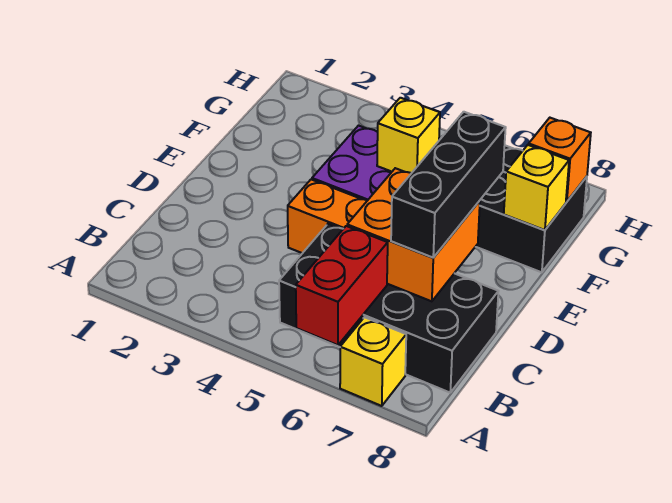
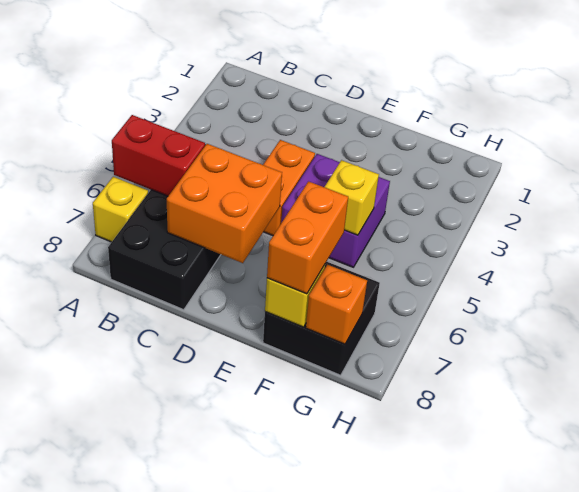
black brick C7:E7 level 3 -> none
none -> orange brick F7:F8 level 3

